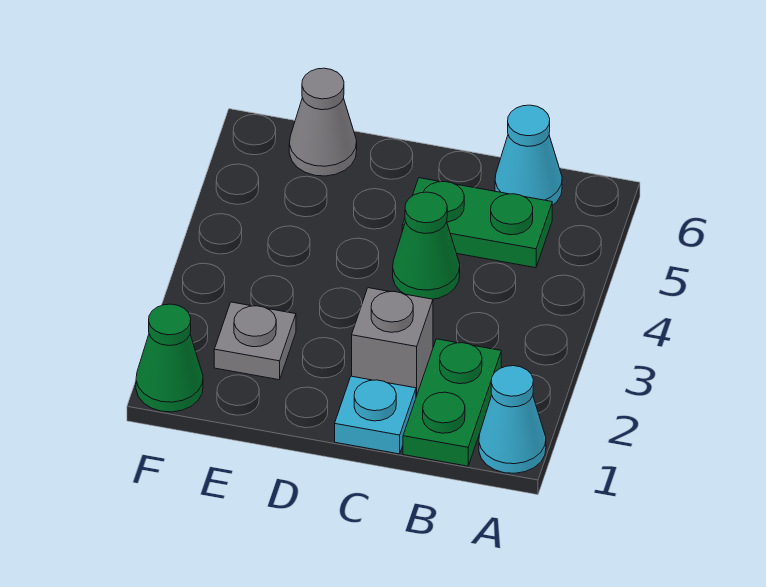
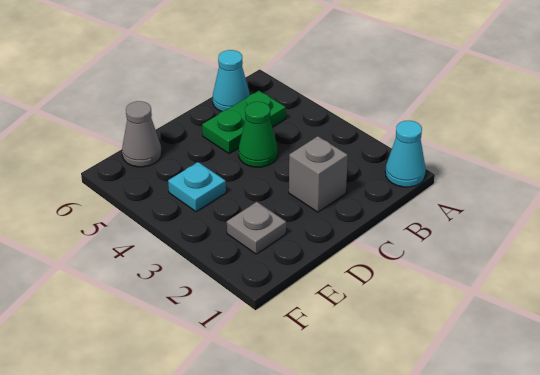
green plate B1:B2 level 1 -> none
cyan plate C1 level 1 -> cyan plate E4 level 1
green cone F1 level 1 -> none

